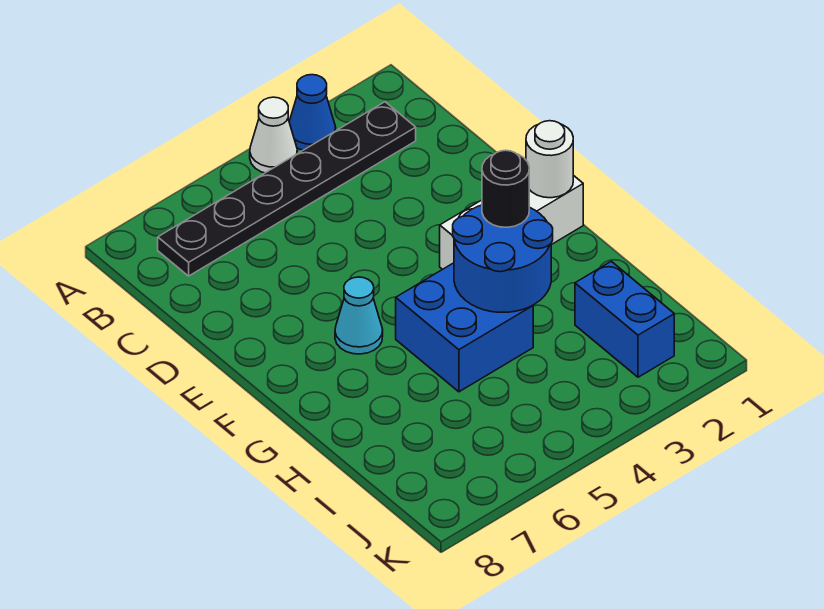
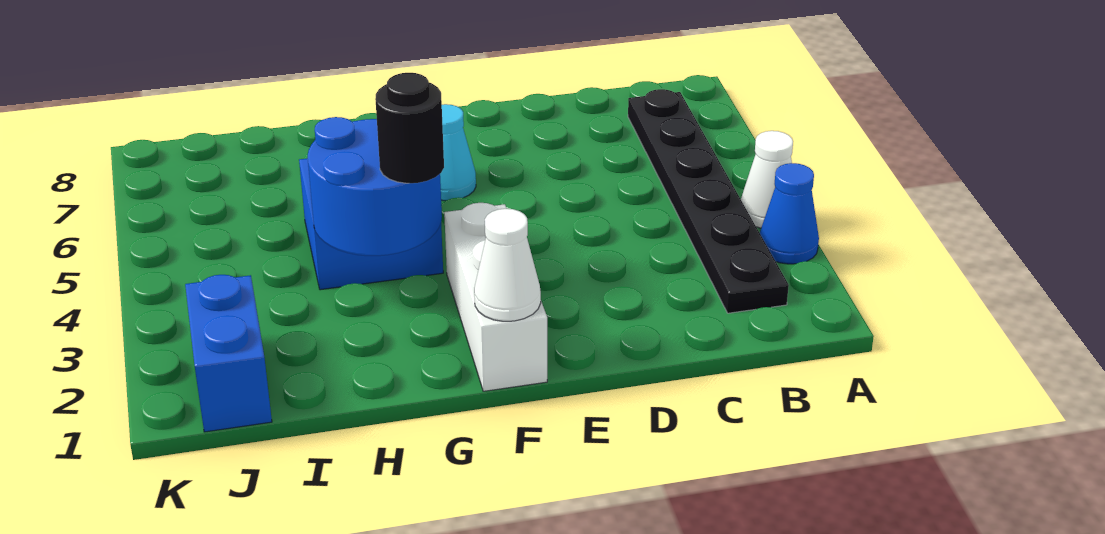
white round brick F1 level 2 -> white cone F1 level 2
blue brick I2:J2 level 1 -> blue brick J1:J2 level 1

